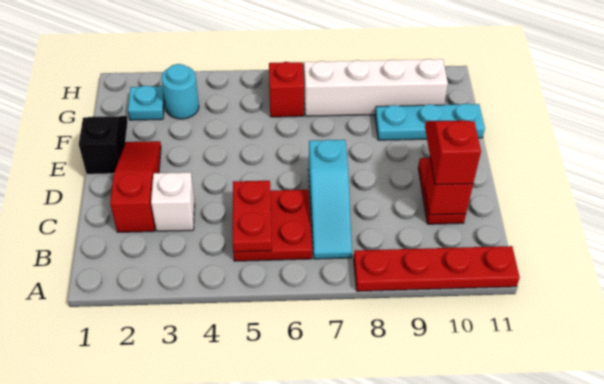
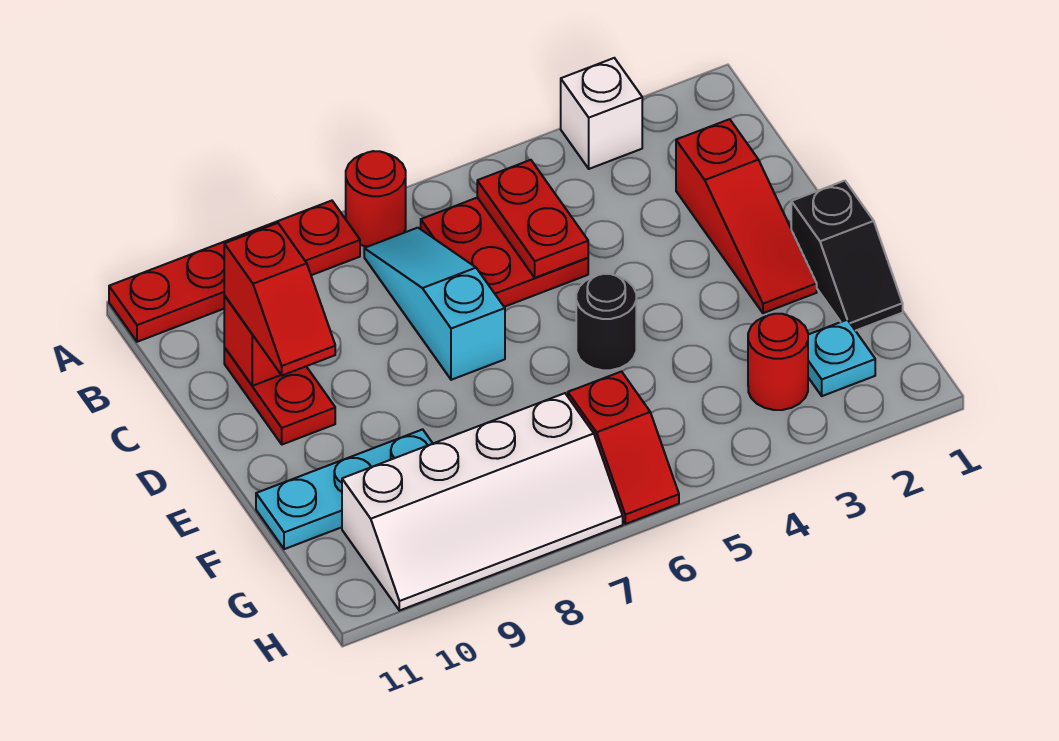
none -> red round brick A7 level 1
white brick C3 level 1 -> white brick A3 level 1
none -> black round brick E5 level 1
cyan round brick G3 level 1 -> red round brick G3 level 1

